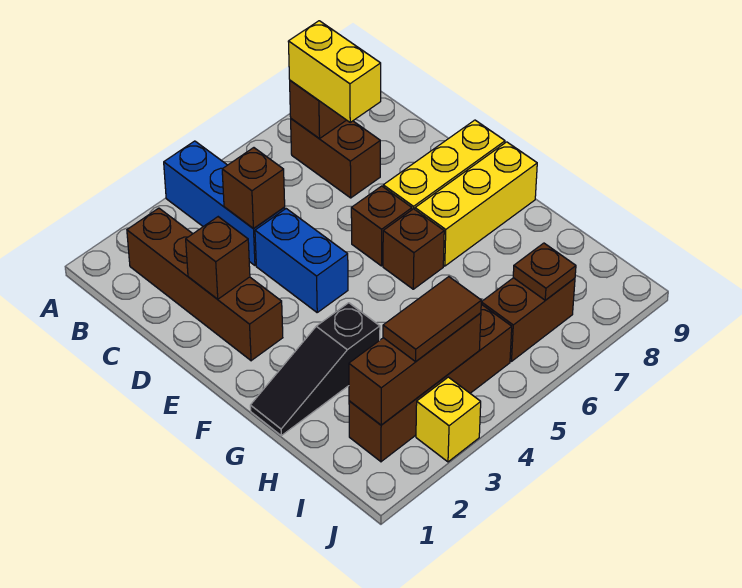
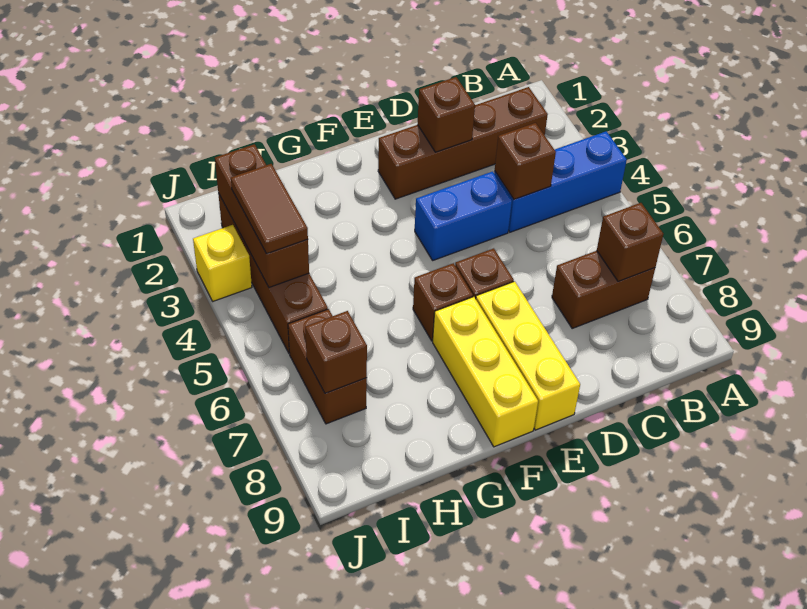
yellow brick B7:C7 level 3 -> none
black slope G1:G3 level 1 top 3 -> none
brown plate I7 level 2 -> brown brick I7 level 2

